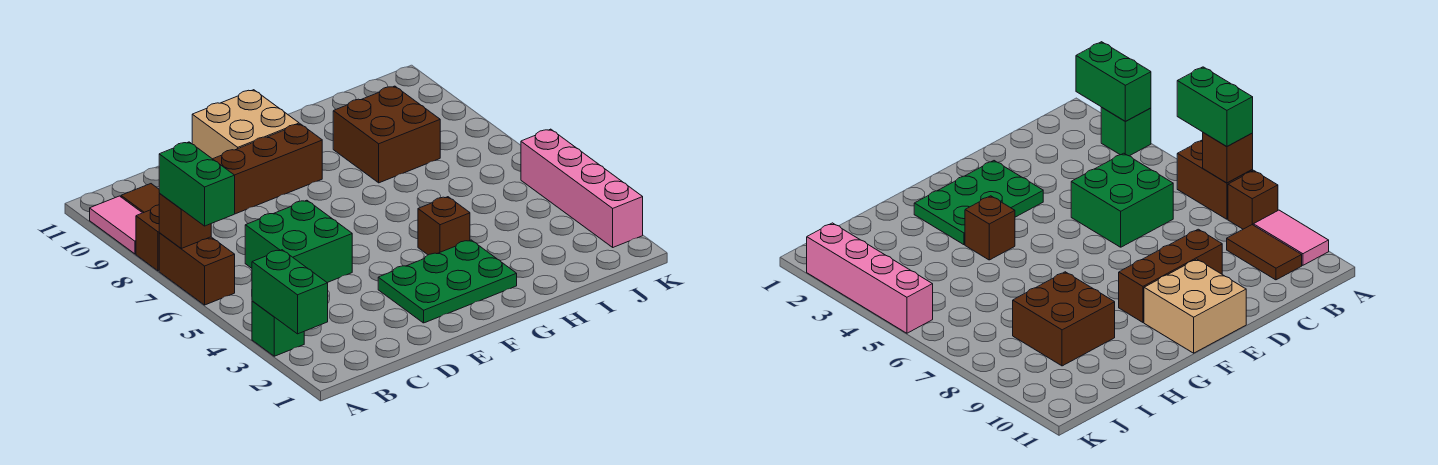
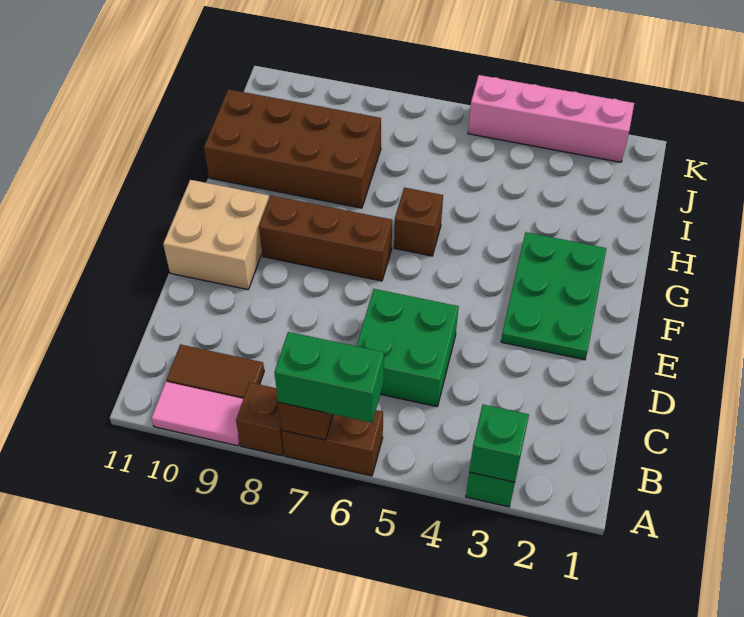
green brick A2:A3 level 2 -> green brick A3 level 2
brown brick D9:F9 level 1 -> brown brick F7:F9 level 1
brown brick G4 level 1 -> brown brick G6 level 1
brown brick H8:I9 level 1 -> brown brick H8:I11 level 1

